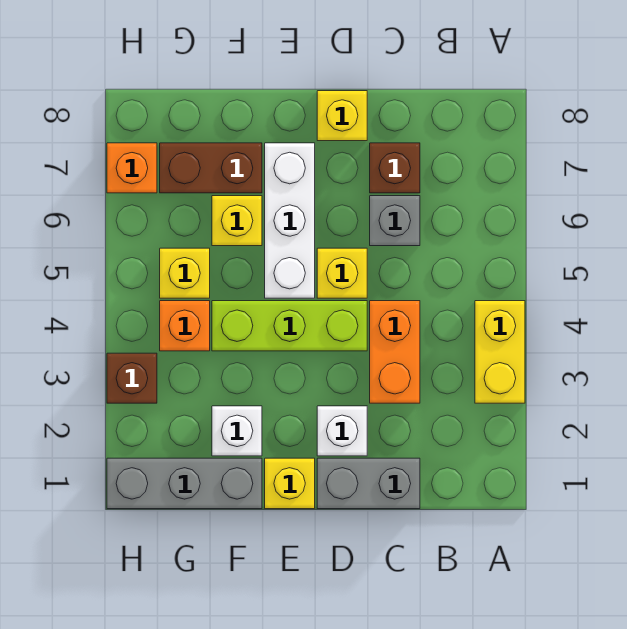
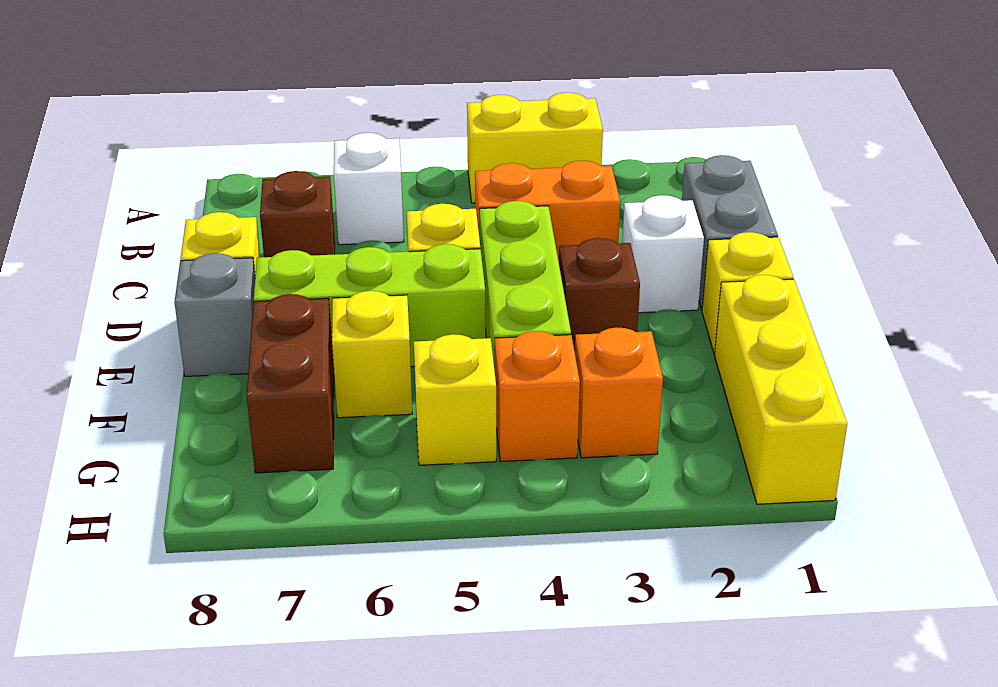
grey brick C6 level 1 -> grey brick E8 level 1
white brick E5:E7 level 1 -> lime brick E5:E7 level 1
grey brick F1:H1 level 1 -> yellow brick F1:H1 level 1
white brick F2 level 1 -> white brick B6 level 1
brown brick H3 level 1 -> brown brick E3 level 1
orange brick H7 level 1 -> orange brick G3 level 1

